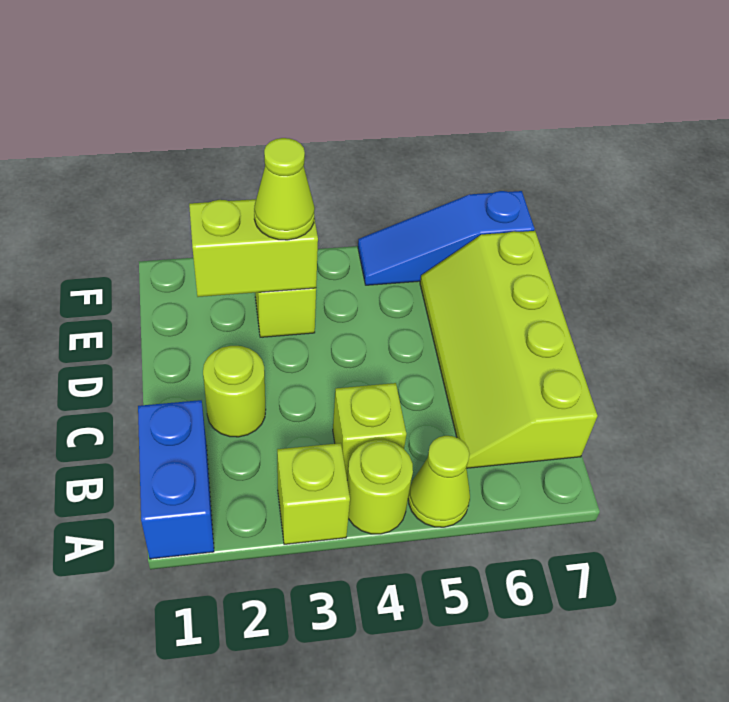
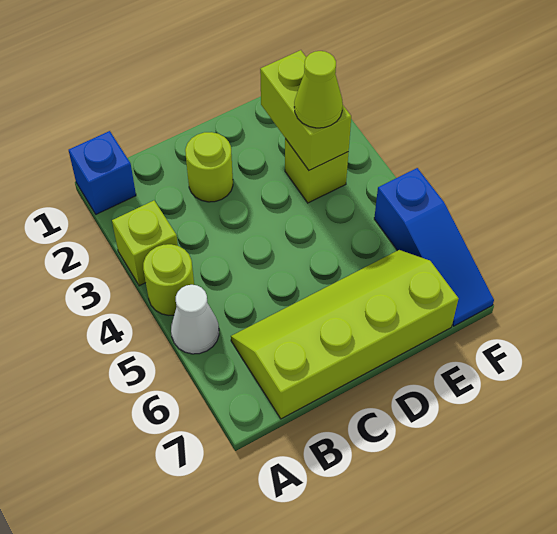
blue brick A1:B1 level 1 -> blue brick A1 level 1
lime cone A5 level 1 -> white cone A5 level 1
lime brick B4 level 1 -> none
blue slope F5:F7 level 1 top 7 -> blue slope F5:F7 level 1 top 5

